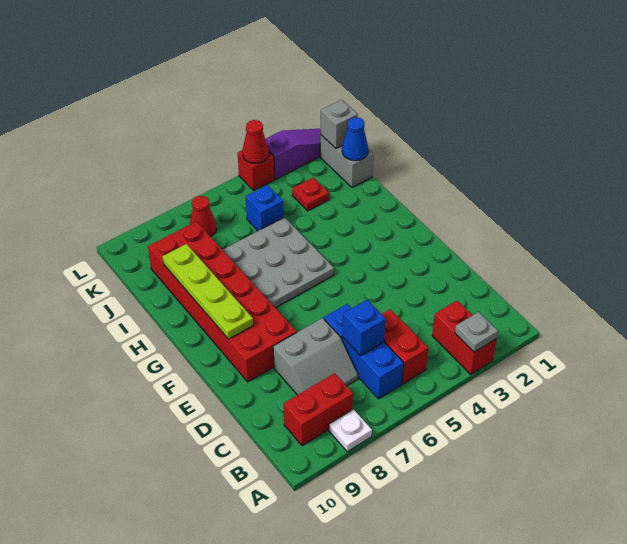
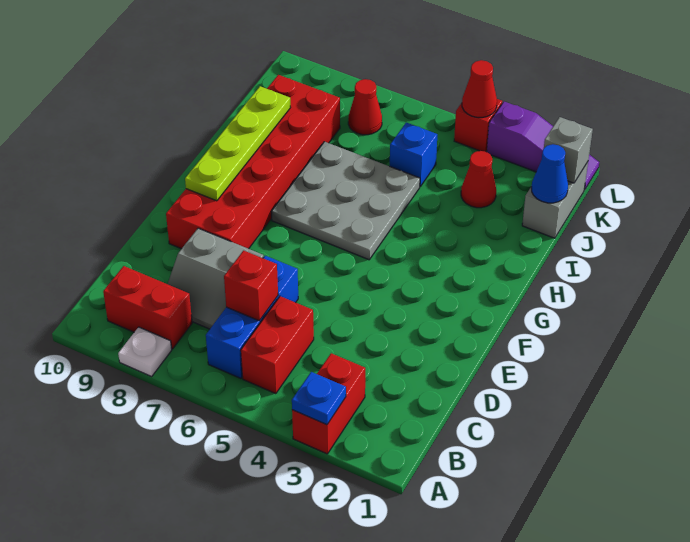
grey plate A3 level 2 -> blue plate A3 level 2
blue brick C6 level 2 -> red brick C6 level 2
red plate J3 level 1 -> red cone J3 level 1

